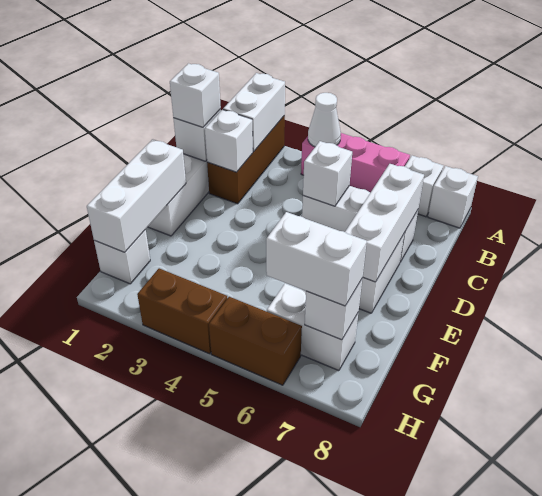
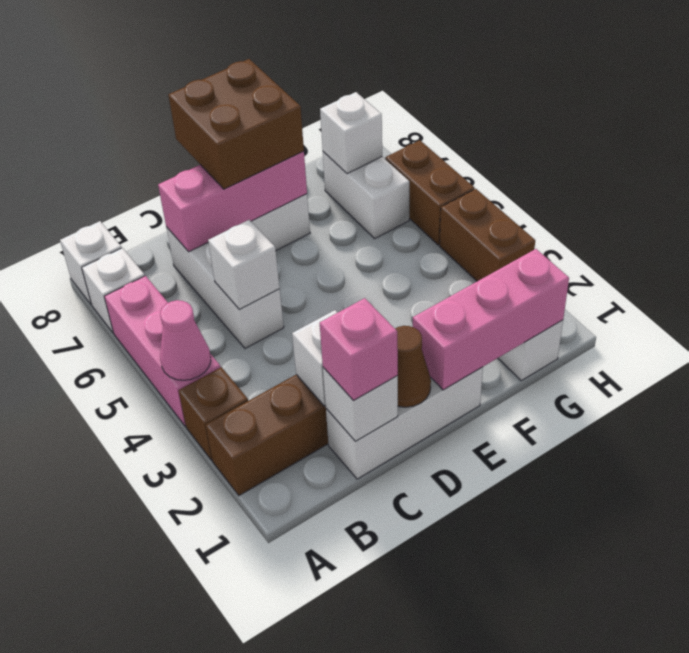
white brick A2:B2 level 2 -> none
none -> brown brick A3 level 1
white cone A4 level 2 -> pink cone A4 level 2
white brick C1 level 3 -> pink brick C1 level 3
white brick C7:E7 level 2 -> pink brick C7:E7 level 2
none -> brown cone D1 level 2
none -> brown brick D7:E8 level 3
white brick E1:G1 level 2 -> pink brick E1:G1 level 2
white brick G6:G7 level 3 -> none

